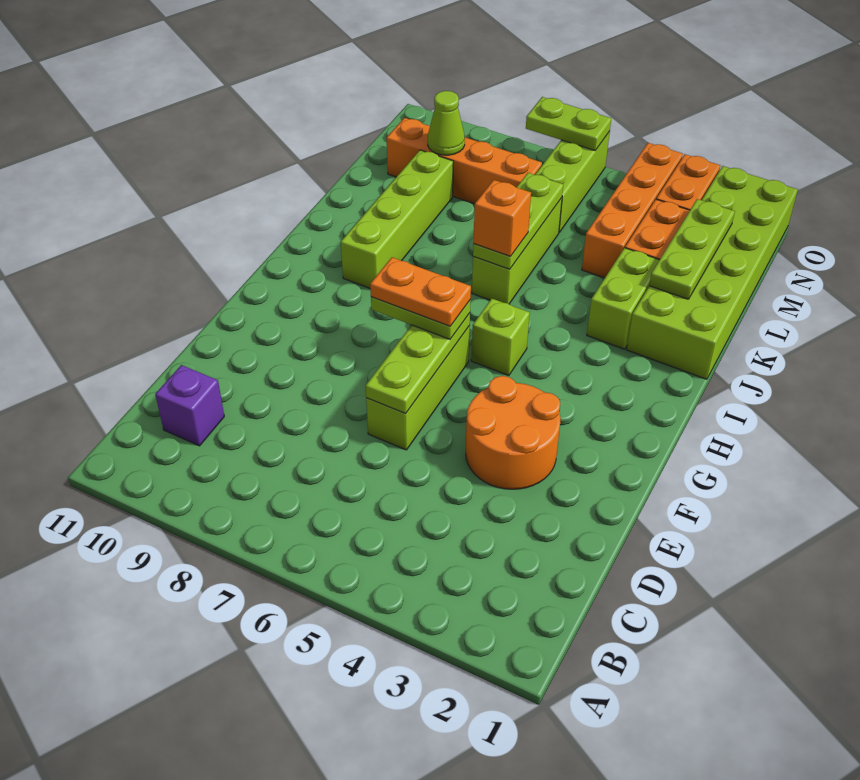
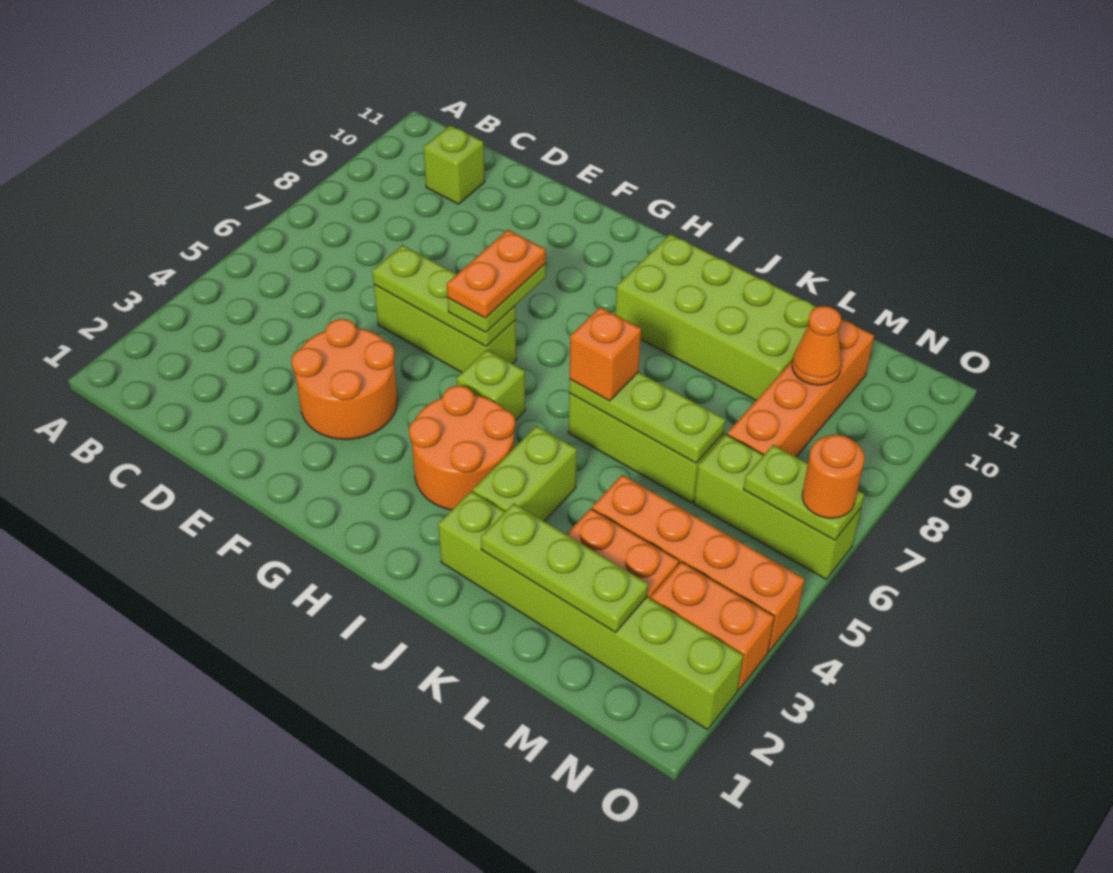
purple brick C10 level 1 -> lime brick C10 level 1
none -> orange round brick H3:I4 level 1
lime brick I9:L9 level 1 -> lime brick I9:L10 level 1
lime brick J1:O2 level 1 -> lime brick J2:O2 level 1
lime brick J3:K3 level 1 -> lime brick J3:J4 level 1
lime cone M9 level 2 -> orange cone M9 level 2
lime plate O6:O7 level 2 -> lime plate N6:O6 level 2
none -> orange round brick O6 level 3

